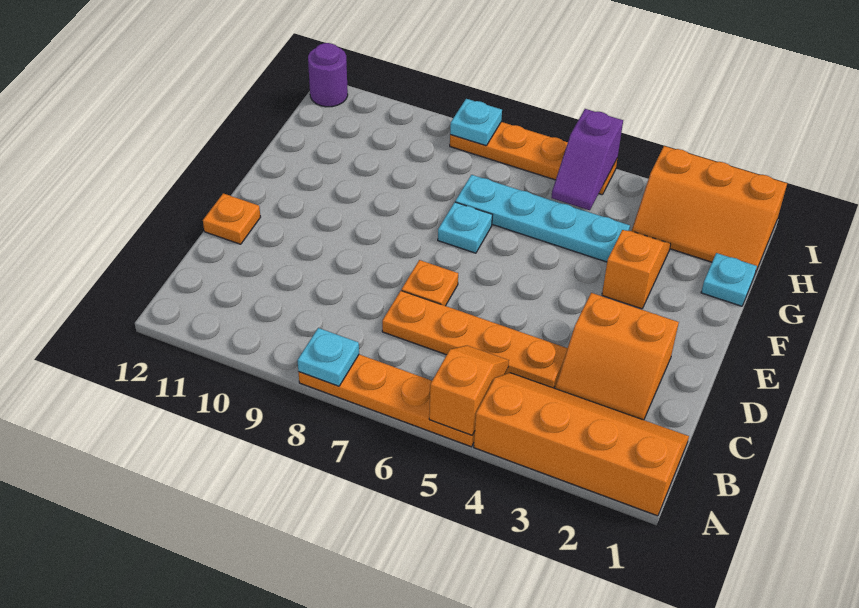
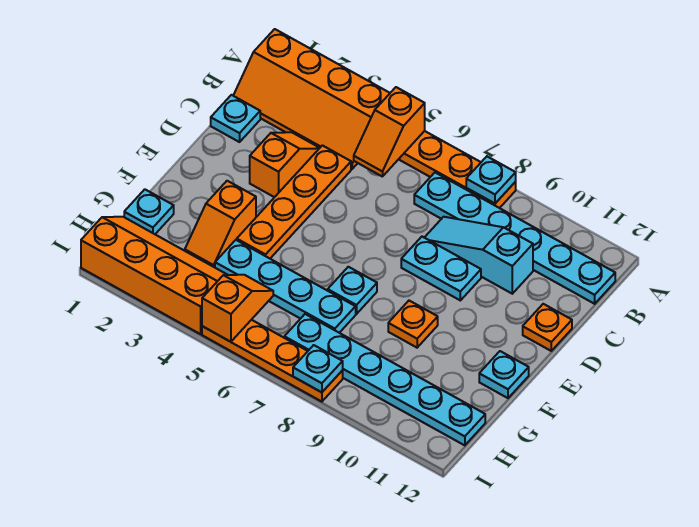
none -> cyan plate B7:B12 level 1
none -> cyan plate C1 level 1
orange slope C2:D3 level 1 top D -> orange slope C3:D3 level 1 top D
orange plate C4:C7 level 1 -> orange plate C4:F4 level 1
none -> cyan slope C8:C10 level 1 top 10
orange plate D7 level 1 -> orange plate F9 level 1
none -> cyan plate D8:D9 level 1
none -> cyan plate F12 level 1
orange slope H1:I3 level 1 top I -> orange slope H1:I4 level 1 top I
purple slope H5:I5 level 2 top I -> orange slope H5:I5 level 2 top I
none -> cyan plate H7:H12 level 1
purple round brick I12 level 1 -> none

